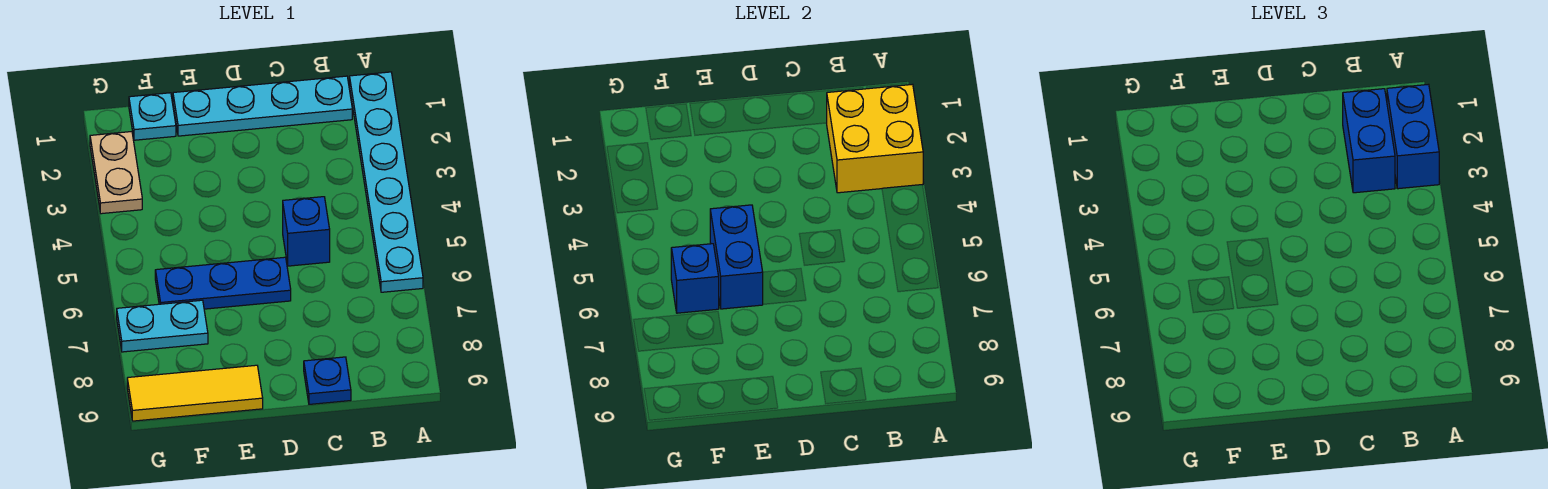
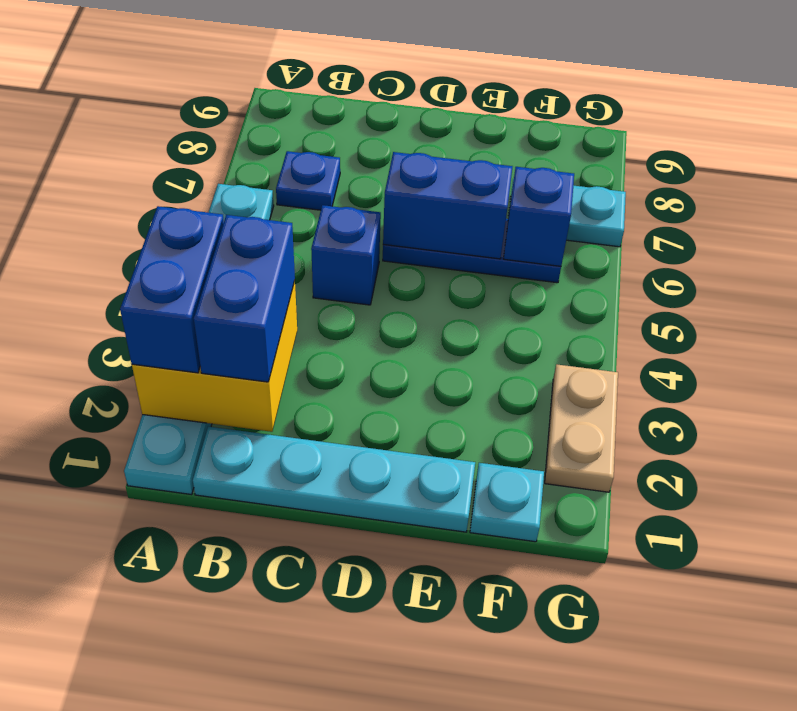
blue plate C9 level 1 -> blue plate B7 level 1
blue brick E5:E6 level 2 -> blue brick D6:E6 level 2
yellow tile E9:G9 level 1 -> none

